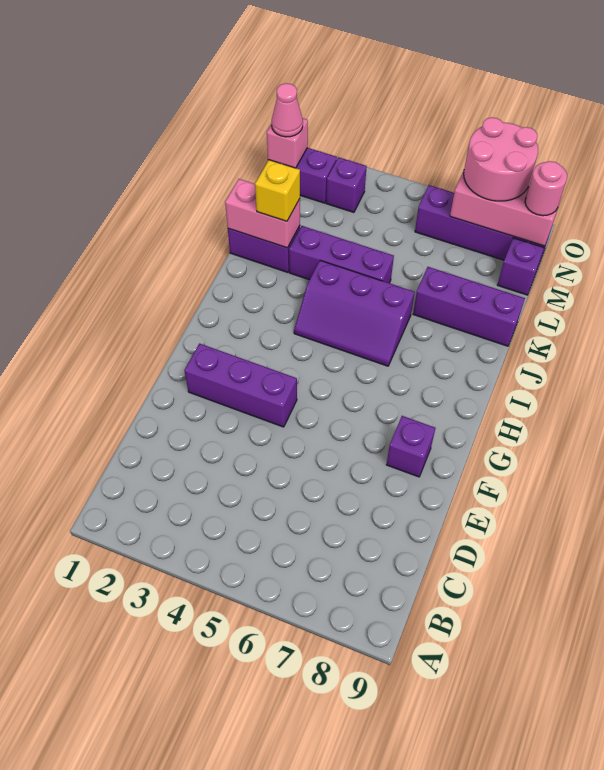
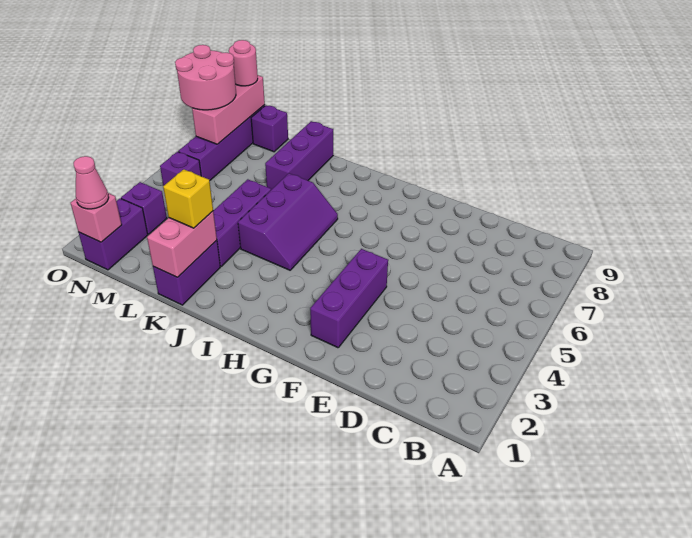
purple brick F8 level 1 -> purple brick N5 level 1

